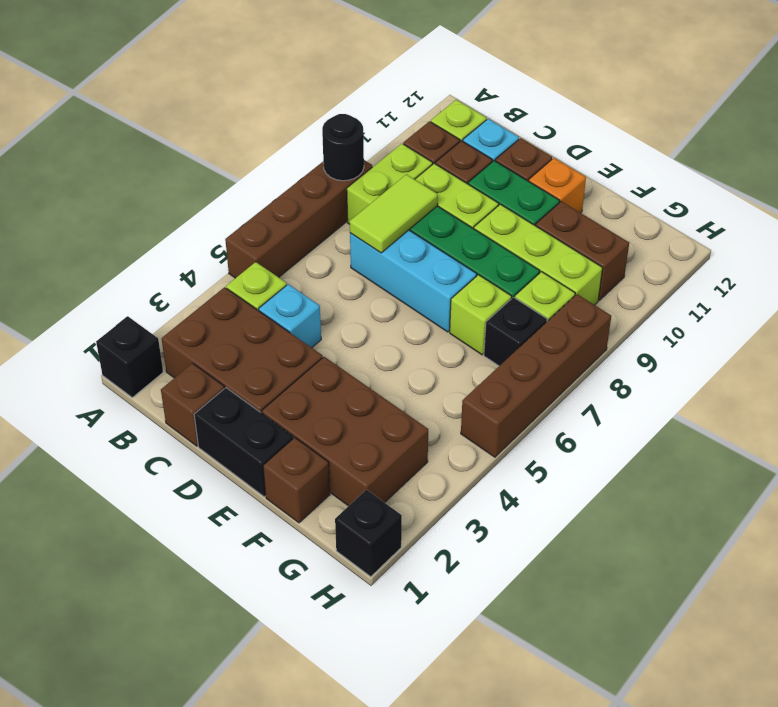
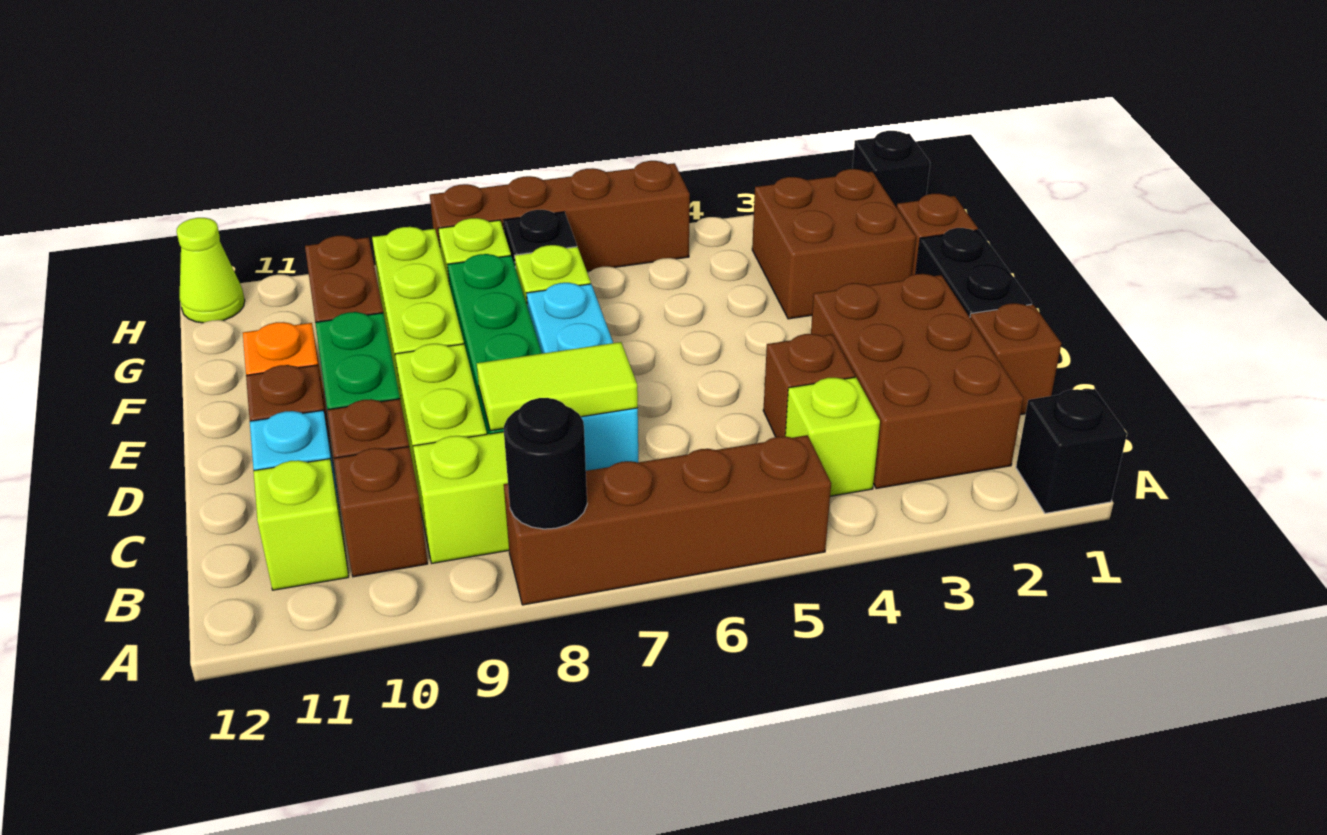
cyan brick C4 level 1 -> brown brick C4 level 1
brown brick E2:G3 level 1 -> brown brick F2:G3 level 1
none -> lime cone H12 level 1

